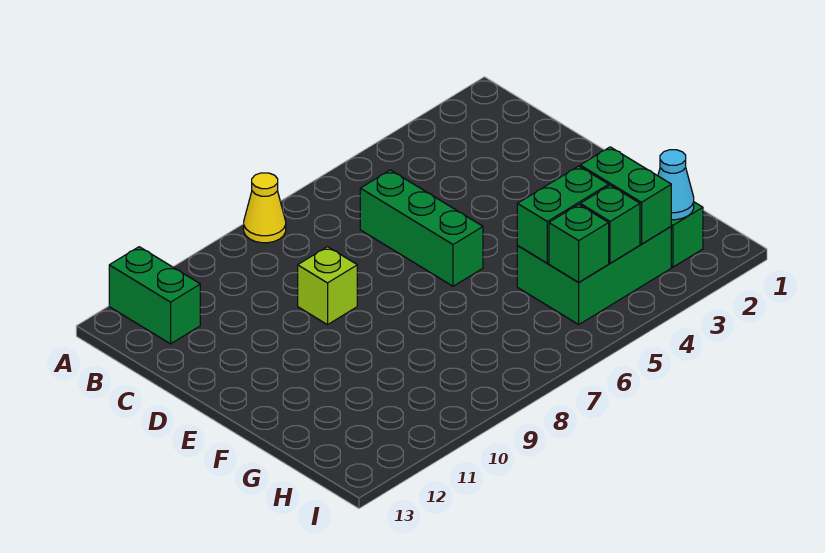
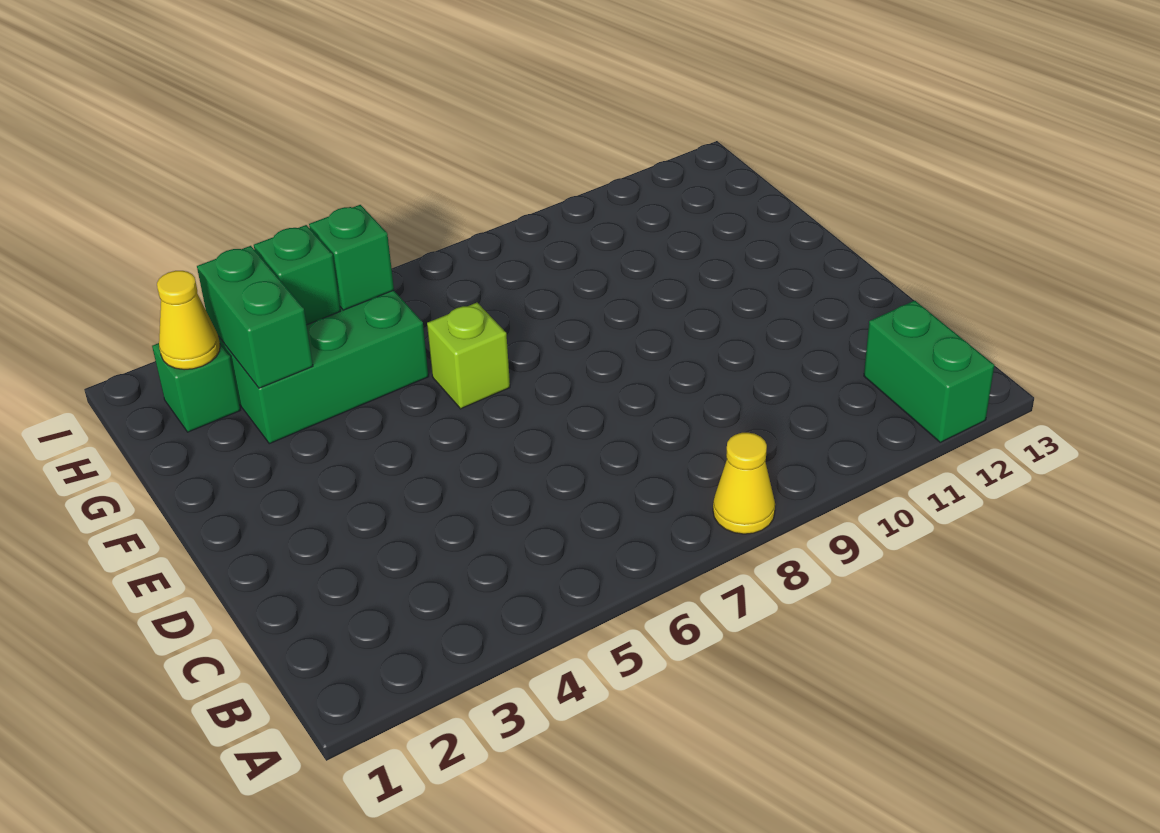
green brick C6:E6 level 1 -> none
lime brick D9 level 1 -> lime brick F6 level 1
green brick G4:G5 level 2 -> none
cyan cone H2 level 2 -> yellow cone H2 level 2

